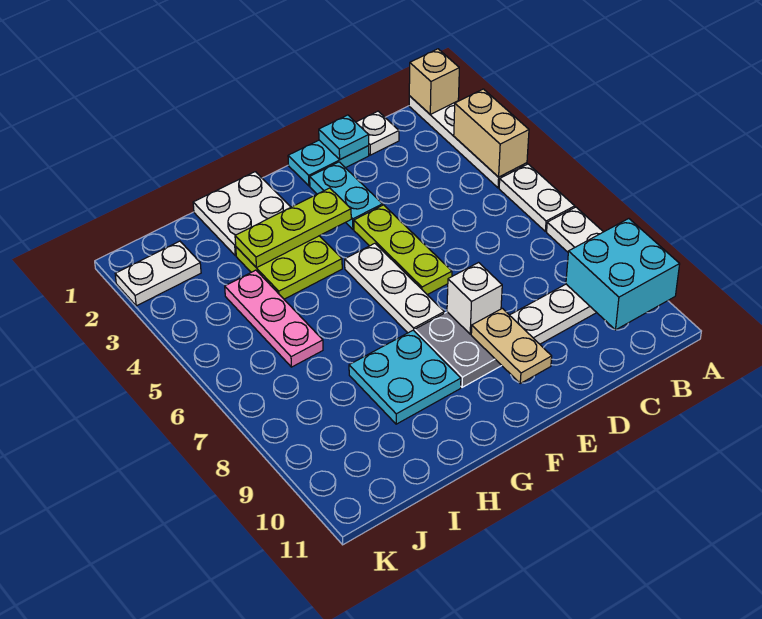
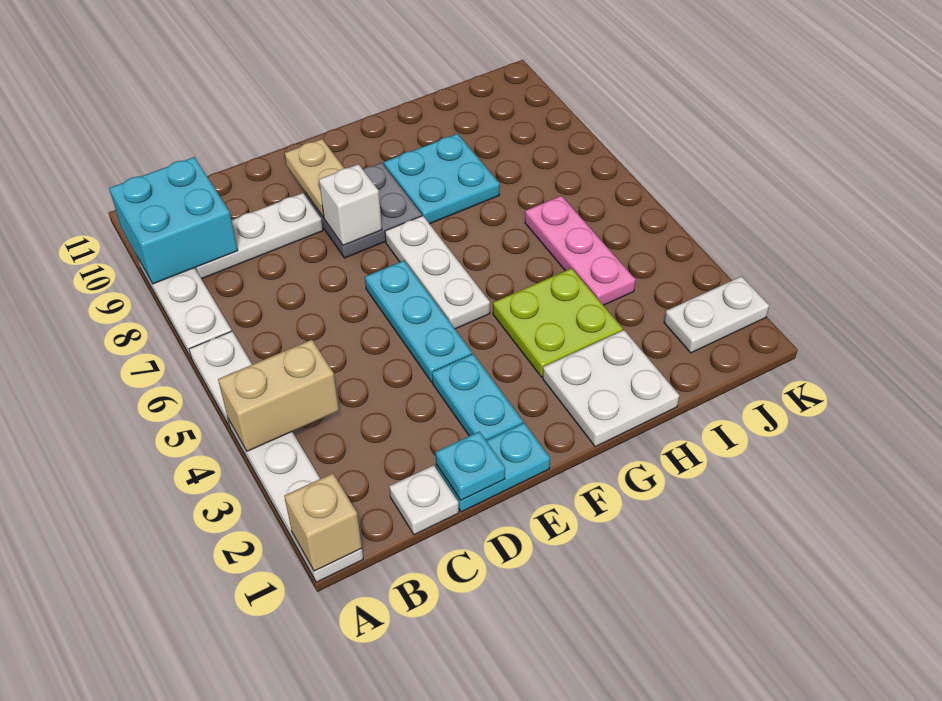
tan brick A3:A4 level 2 -> tan brick A4:B4 level 2
lime plate E4:E6 level 1 -> cyan plate E4:E6 level 1
lime plate F3:H3 level 2 -> none

